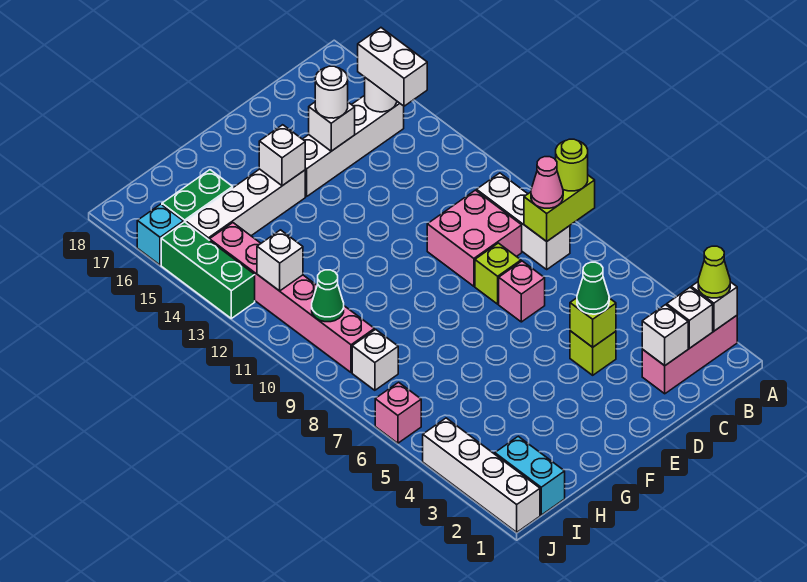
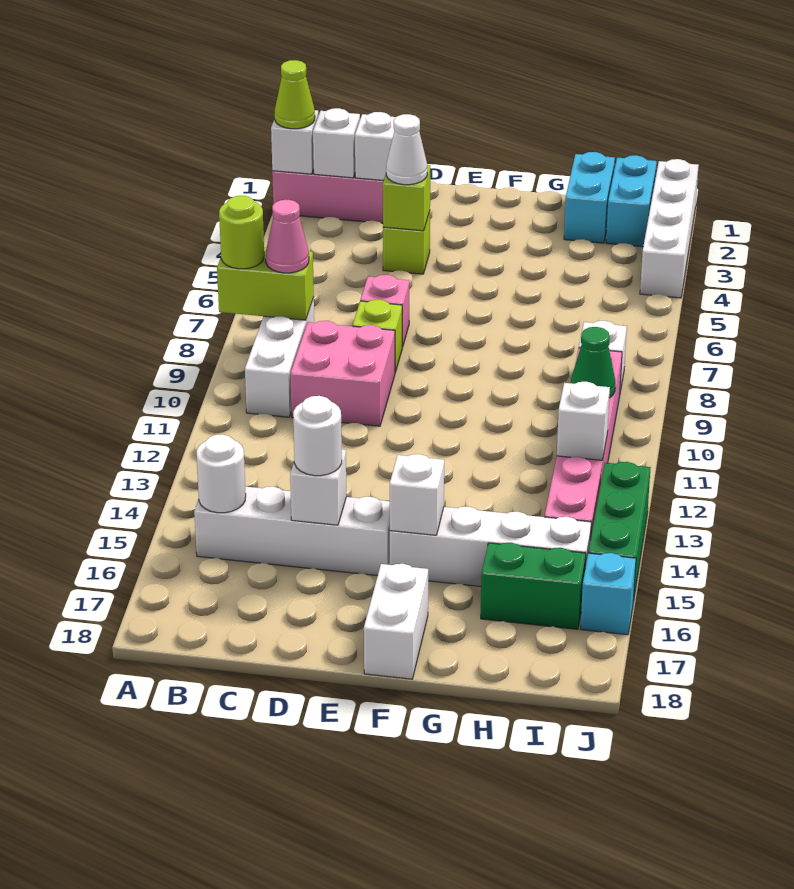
white brick B14:B15 level 3 -> white brick F17:F18 level 1
green cone D4 level 3 -> white cone D4 level 3
none -> cyan brick H1:H2 level 1
pink brick J6 level 1 -> none

